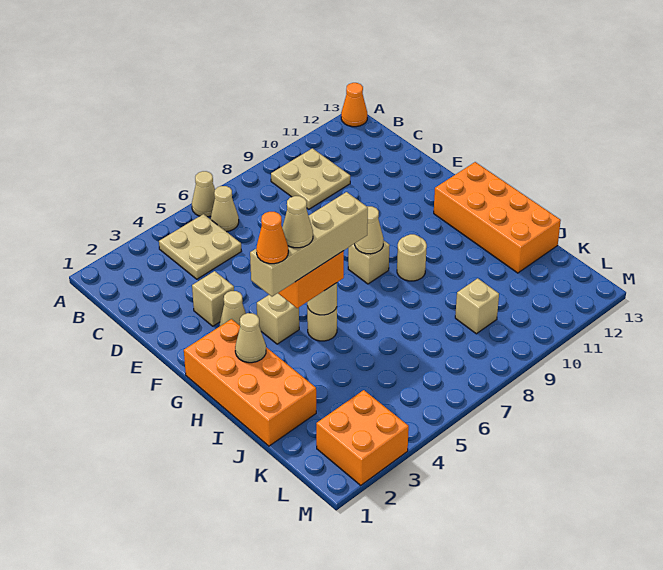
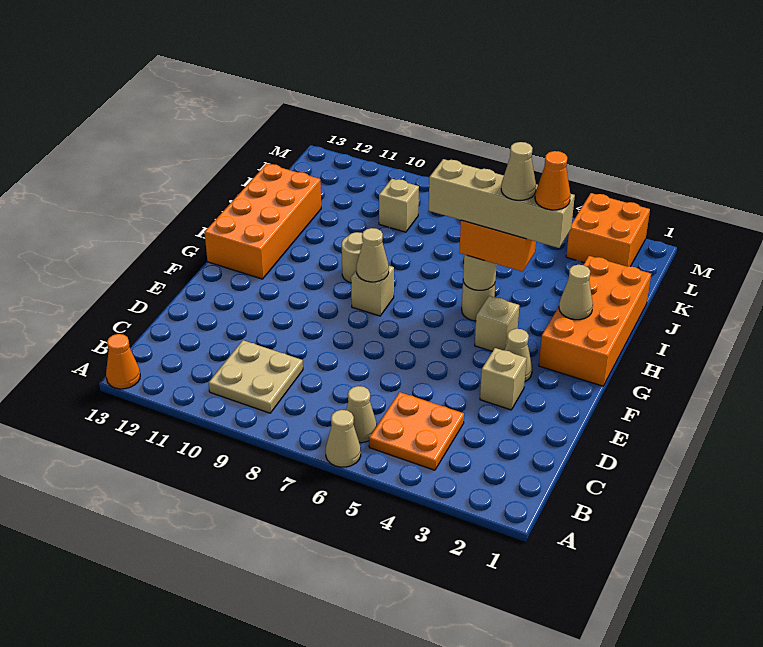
tan plate B4:C5 level 1 -> orange plate B4:C5 level 1

